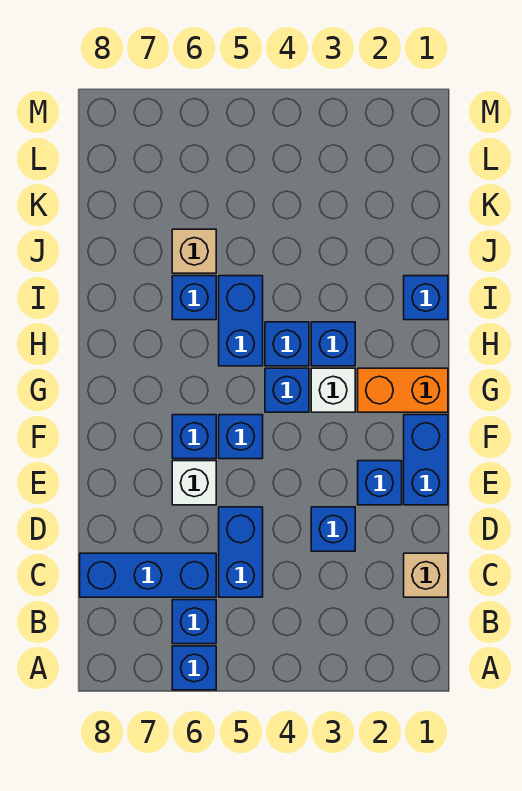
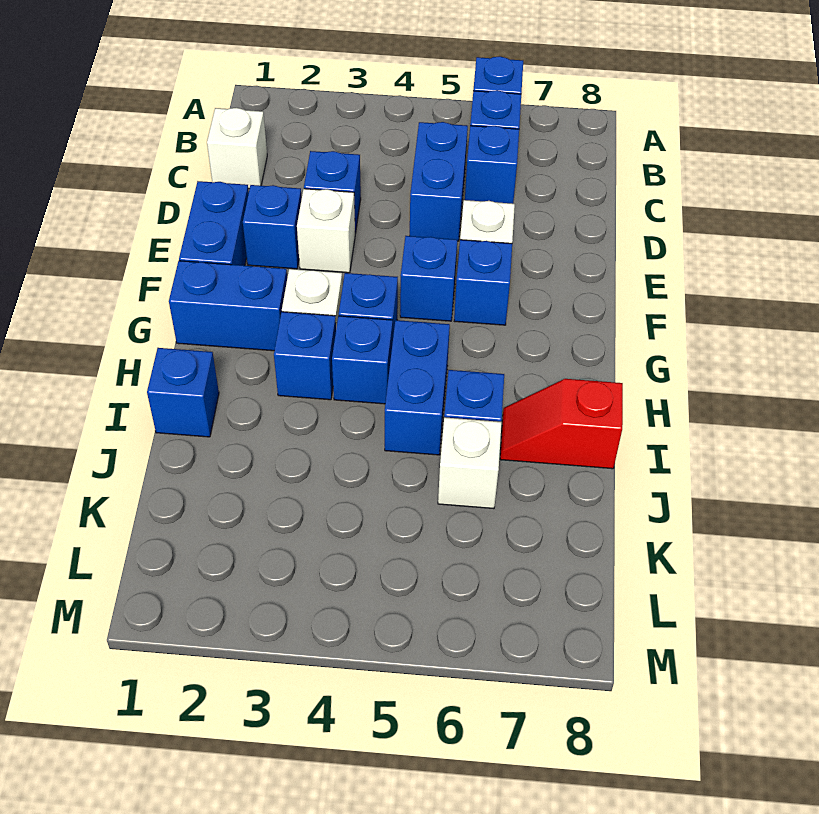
tan brick C1 level 1 -> white brick C1 level 1
blue brick C6:C8 level 1 -> blue brick C6 level 1
none -> white brick E3 level 1
orange brick G1:G2 level 1 -> blue brick G1:G2 level 1
none -> red slope I7:I8 level 1 top 8
tan brick J6 level 1 -> white brick J6 level 1

